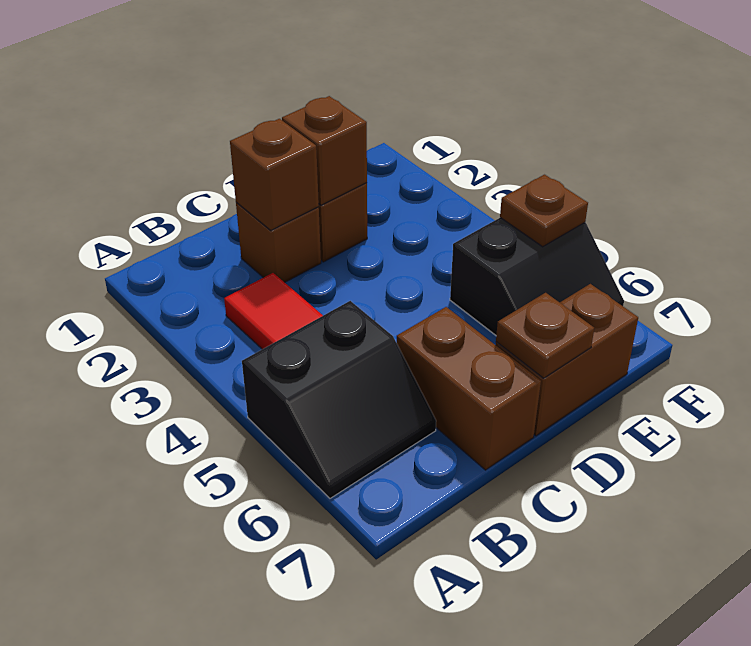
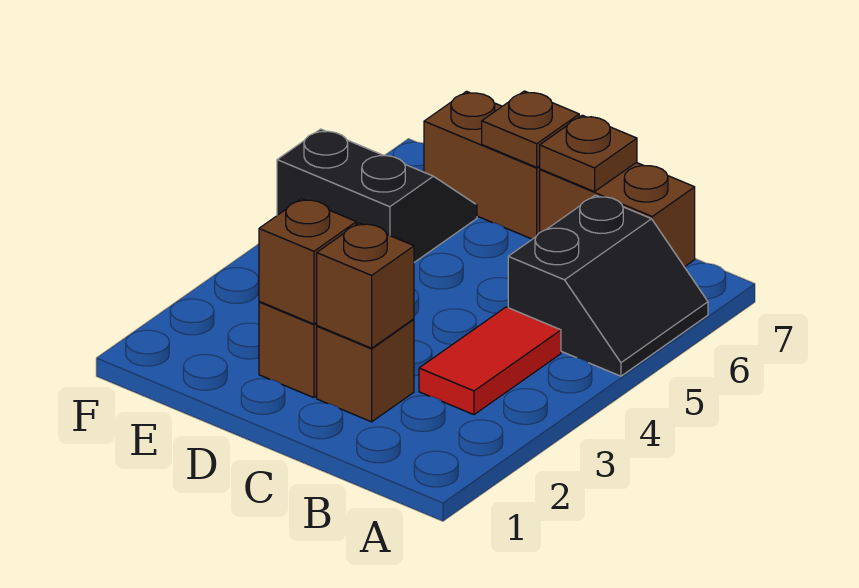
black slope A5:B6 level 1 top 5 -> black slope A5:B6 level 1 top B
brown brick C6:C7 level 1 -> brown brick B7:C7 level 1
brown plate F5 level 2 -> brown plate C7 level 2

